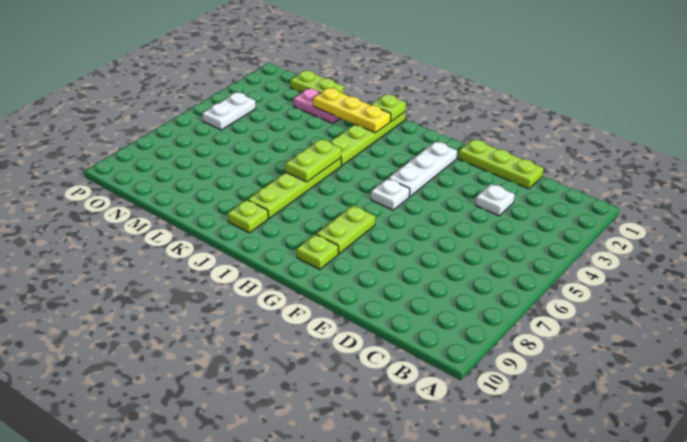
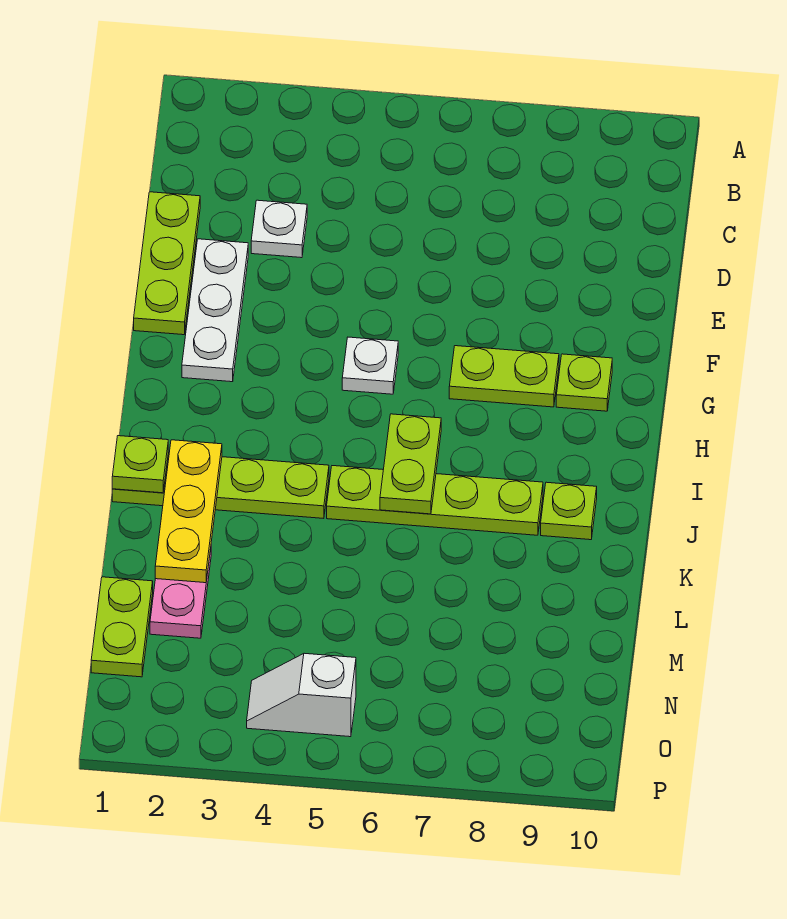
white plate G2:G4 level 1 -> white plate E2:G2 level 1
lime plate J5:J6 level 2 -> lime plate I6:J6 level 2
white plate O4:O5 level 1 -> white slope O4:O5 level 1 top 5

